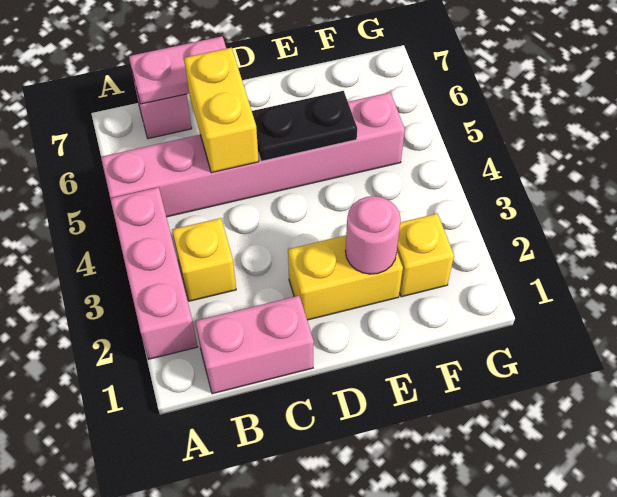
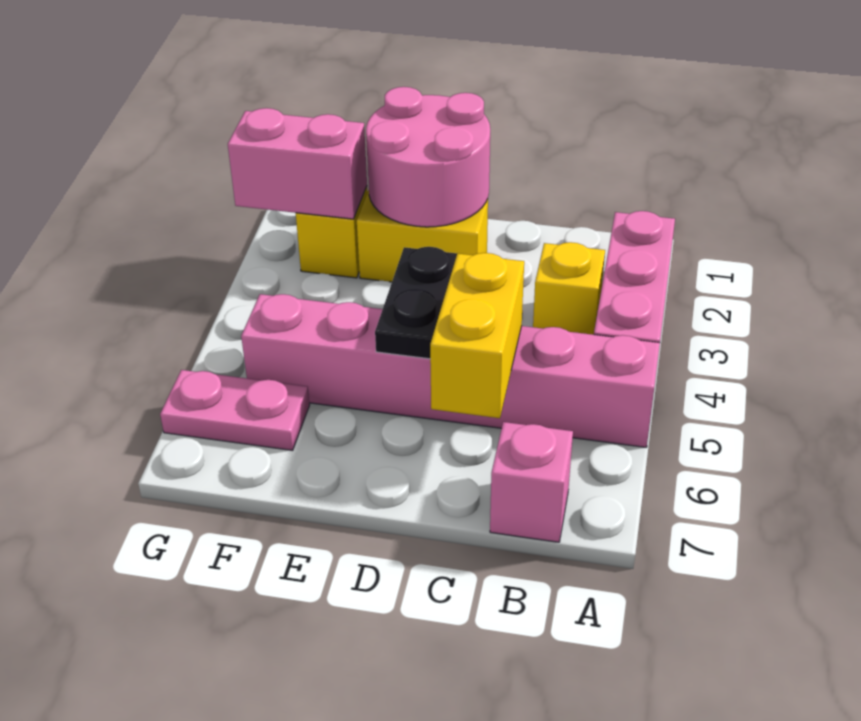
pink brick B1:C1 level 1 -> pink brick F2:G2 level 2
pink plate B7:C7 level 2 -> pink plate F6:G6 level 1
black plate D5:E5 level 2 -> black plate D4:D5 level 2
pink round brick E2 level 2 -> pink round brick D1:E2 level 2

